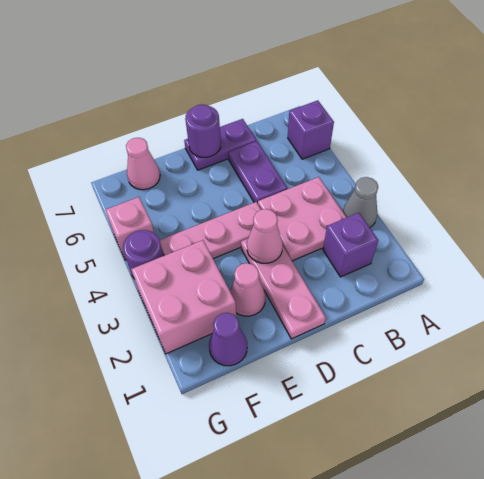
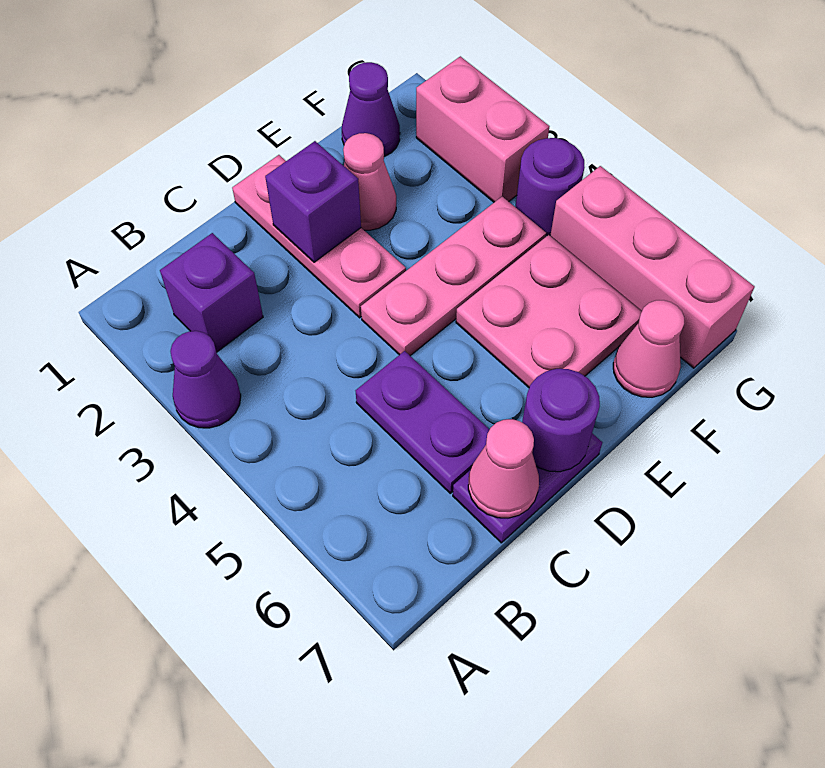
grey cone A3 level 1 -> purple cone A3 level 1
purple brick A6 level 1 -> purple brick D2 level 2
pink plate B3:C4 level 1 -> pink plate E5:F6 level 1
pink cone D3 level 2 -> pink cone C7 level 2
pink brick F2:G3 level 1 -> pink brick G2:G3 level 1
pink brick G5 level 1 -> pink brick G5:G7 level 1

